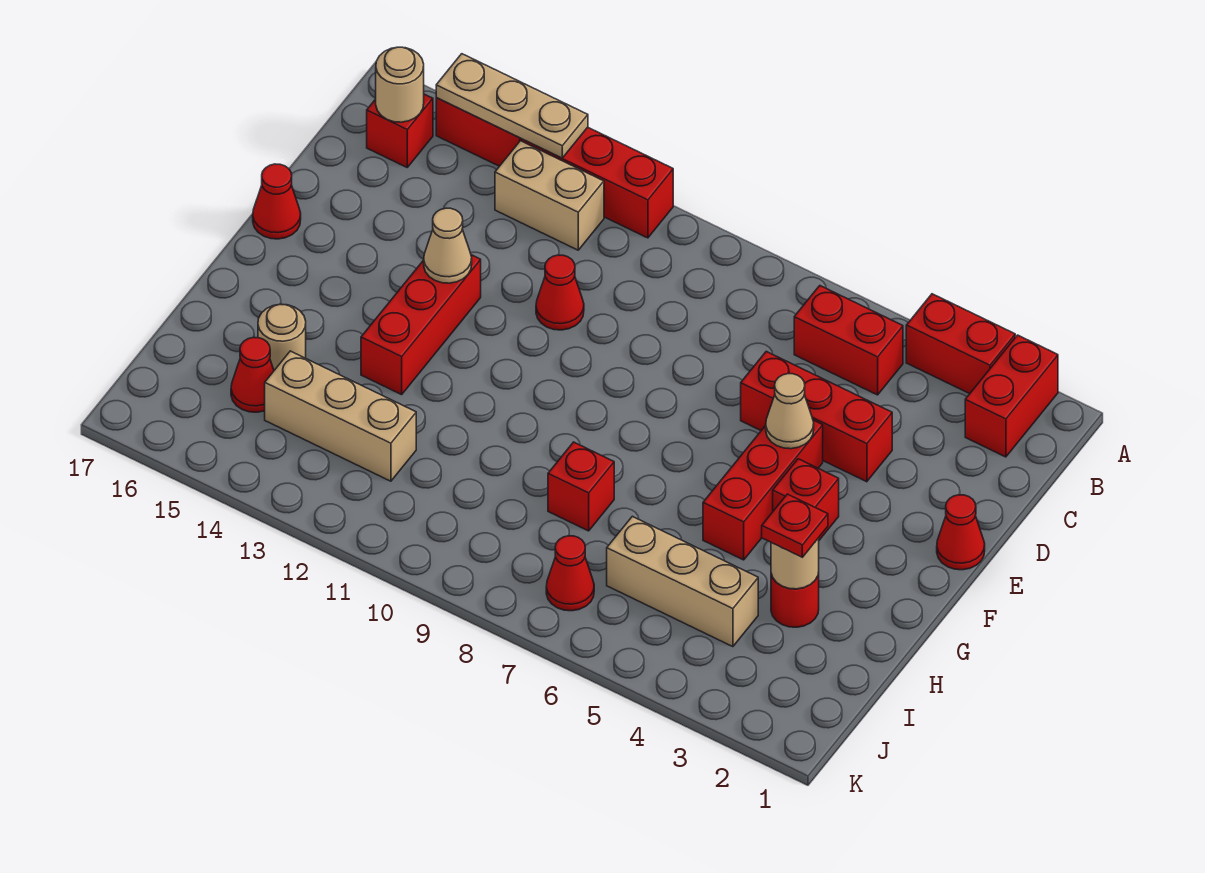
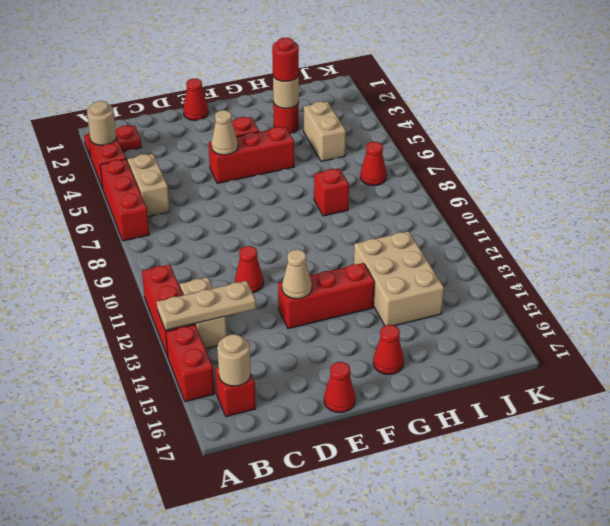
red brick A2:B2 level 1 -> red plate A2:B2 level 1
tan plate A13:A15 level 2 -> tan plate A13:C13 level 2
red brick B5:B6 level 1 -> tan brick B5:B6 level 1
red brick D4:D6 level 1 -> red brick A5:A7 level 1
red plate H3 level 3 -> red round brick H3 level 3
tan round brick H15 level 1 -> tan round brick A3 level 2
tan brick I4:I6 level 1 -> tan brick I4:I5 level 1
tan brick I12:I14 level 1 -> tan brick H12:I14 level 1
red cone I15 level 1 -> red cone G16 level 1

